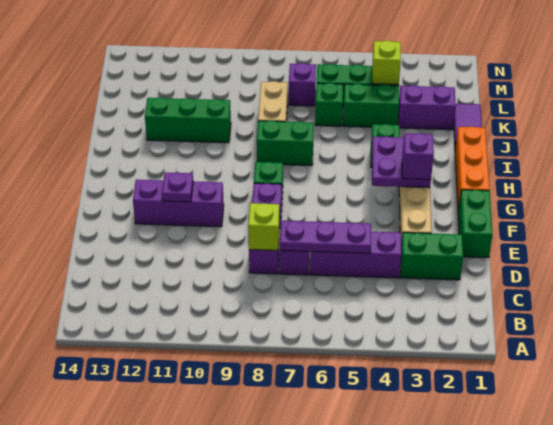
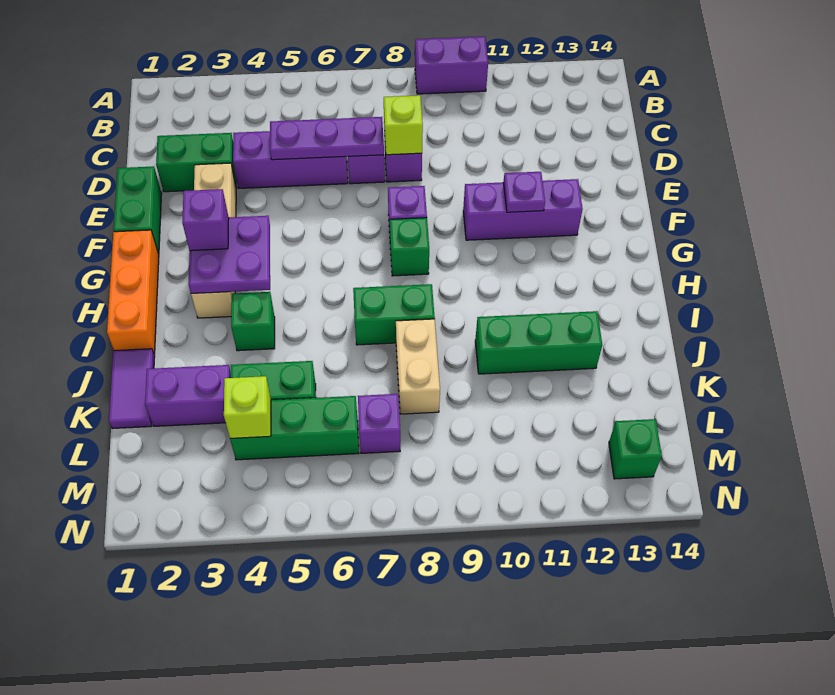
none -> purple brick A9:A10 level 1
green brick K6 level 1 -> green brick M13 level 1

